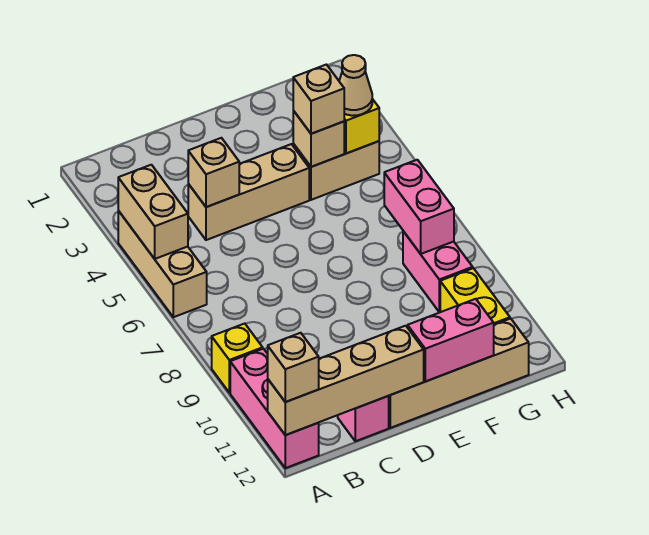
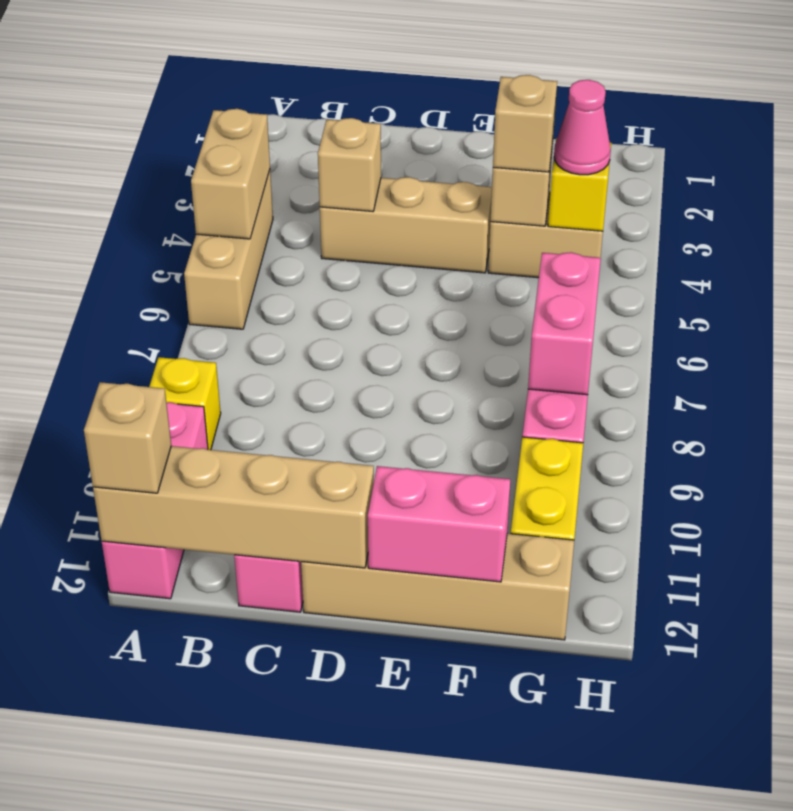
tan cone G4 level 3 -> pink cone G4 level 3

